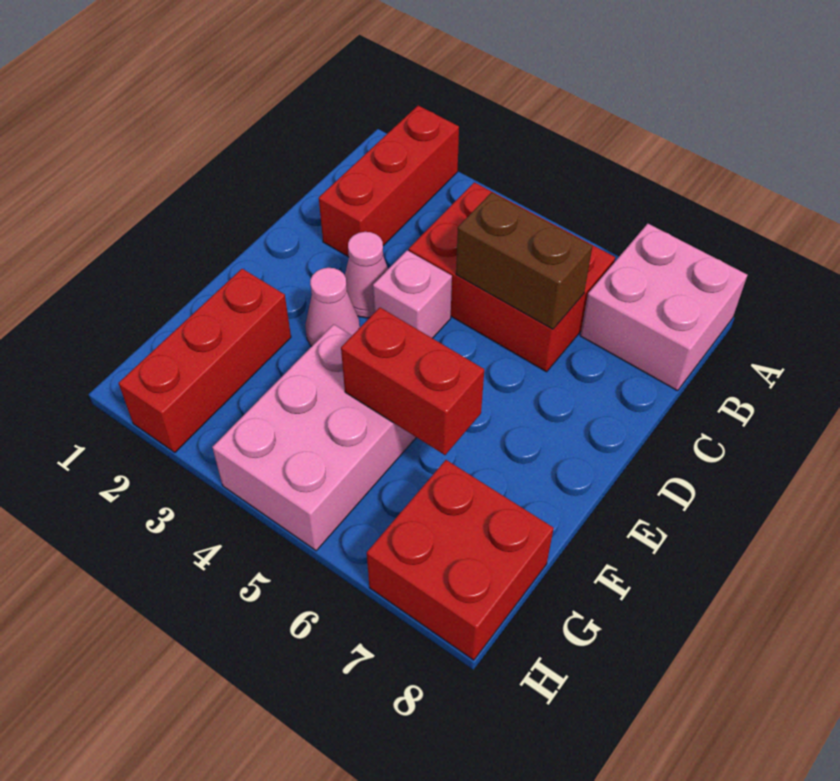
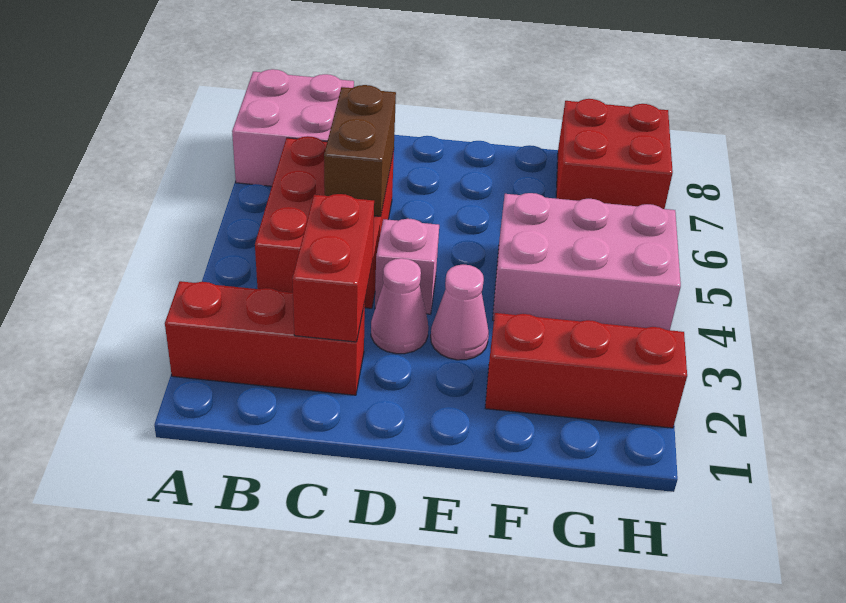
red brick F5:F6 level 2 -> red brick C2:C3 level 2

